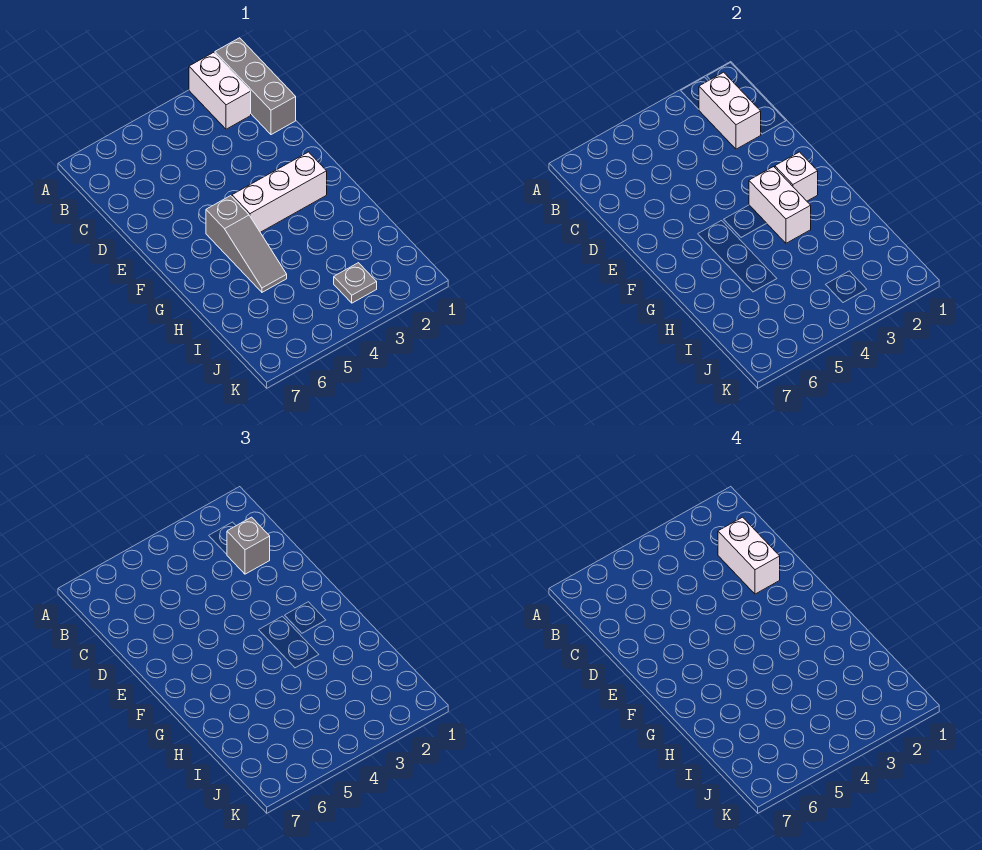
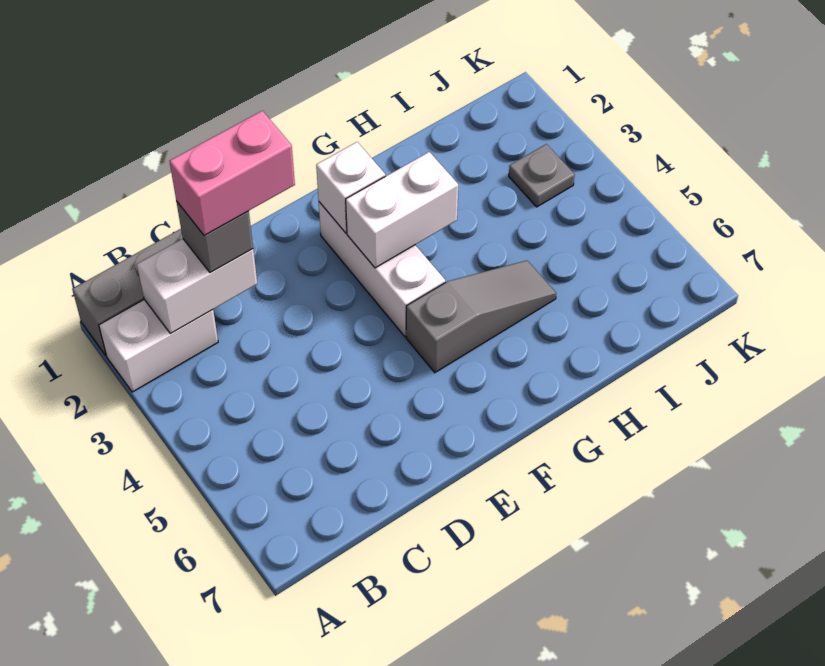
white brick C2:D2 level 4 -> pink brick C2:D2 level 4

